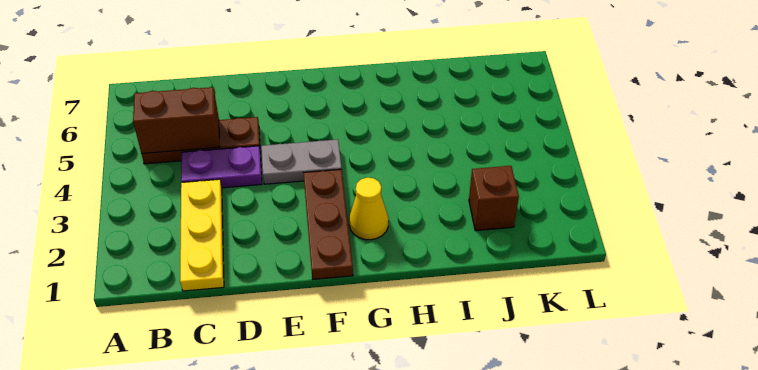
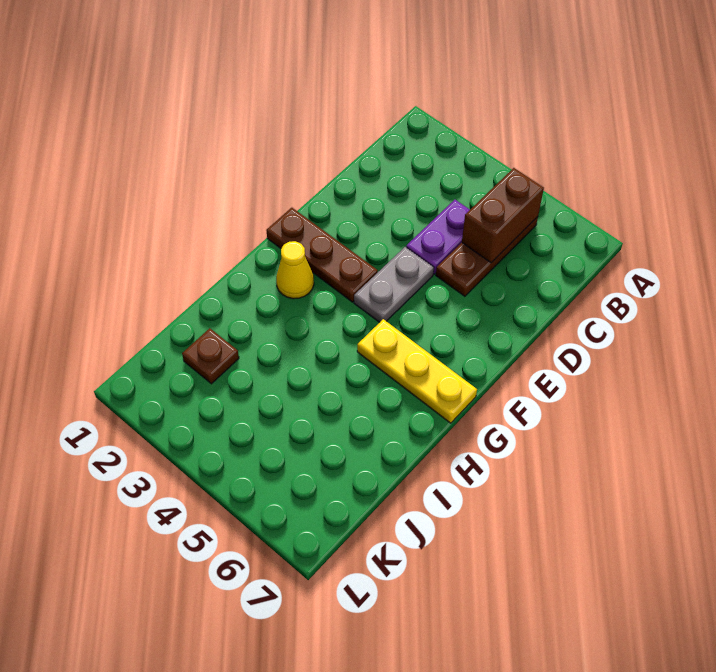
yellow plate C1:C3 level 1 -> yellow plate G5:G7 level 1
brown brick J2 level 1 -> brown plate J2 level 1

